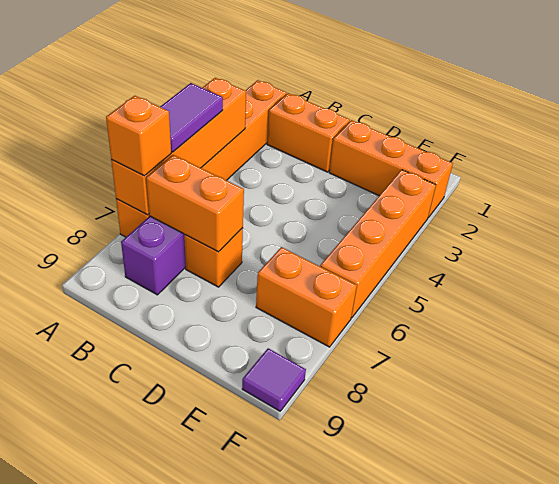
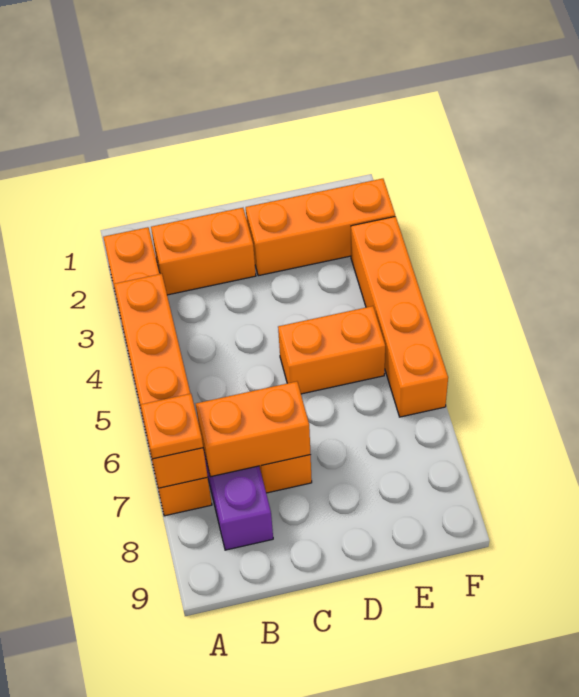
purple tile A5:A6 level 3 -> none
orange brick A7 level 3 -> orange plate A7 level 3
orange brick E7:F7 level 1 -> orange brick D5:E5 level 1
purple tile F9 level 1 -> none

